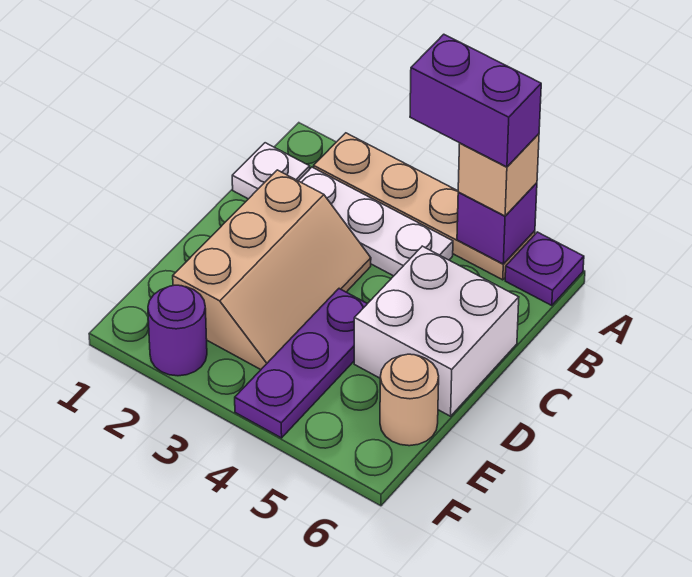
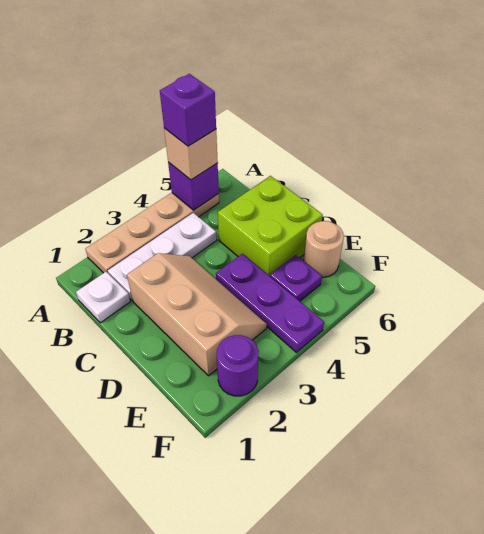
purple brick A4:A5 level 4 -> purple brick A5 level 4
purple plate A6 level 1 -> purple plate E5 level 1
white brick C5:D6 level 1 -> lime brick C5:D6 level 1

